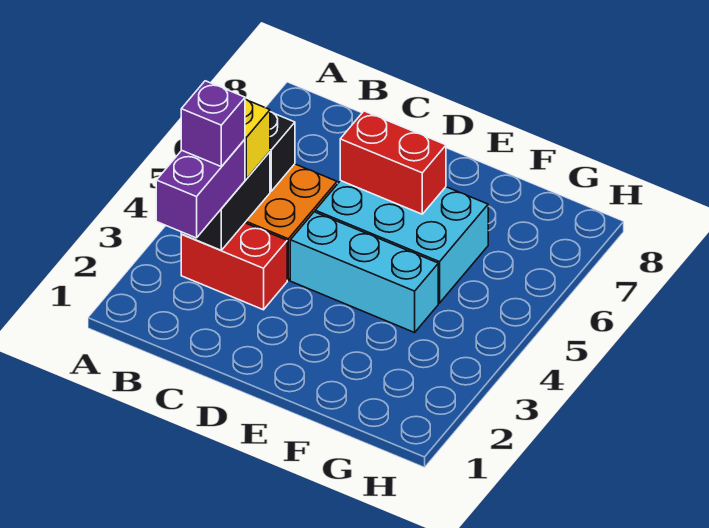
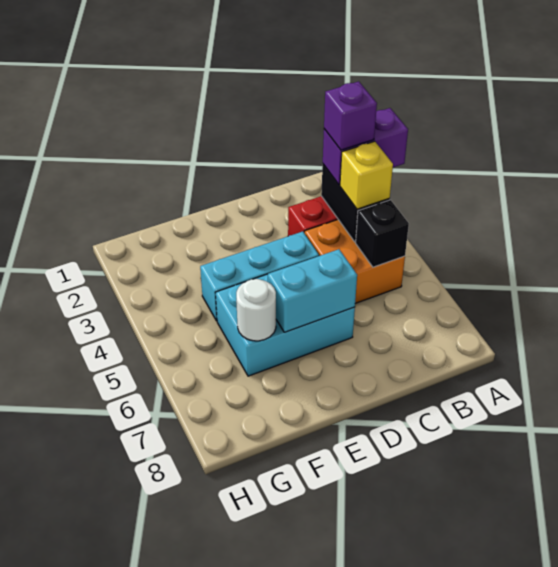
purple brick B2:B3 level 3 -> purple brick A3:B3 level 3
red brick D6:E6 level 2 -> cyan brick D6:E6 level 2
none -> white round brick F6 level 2

